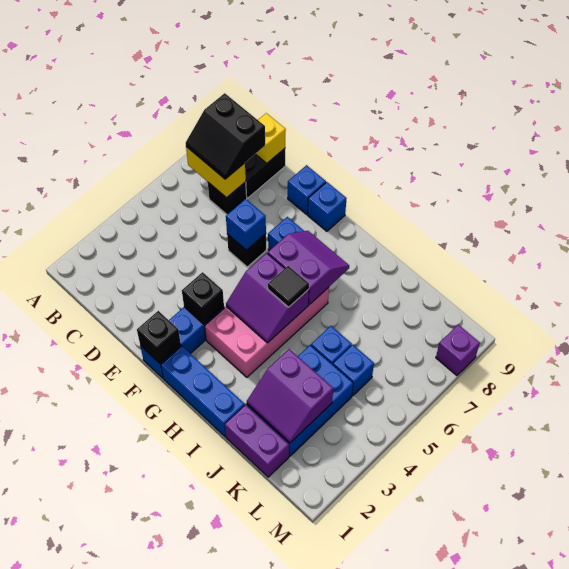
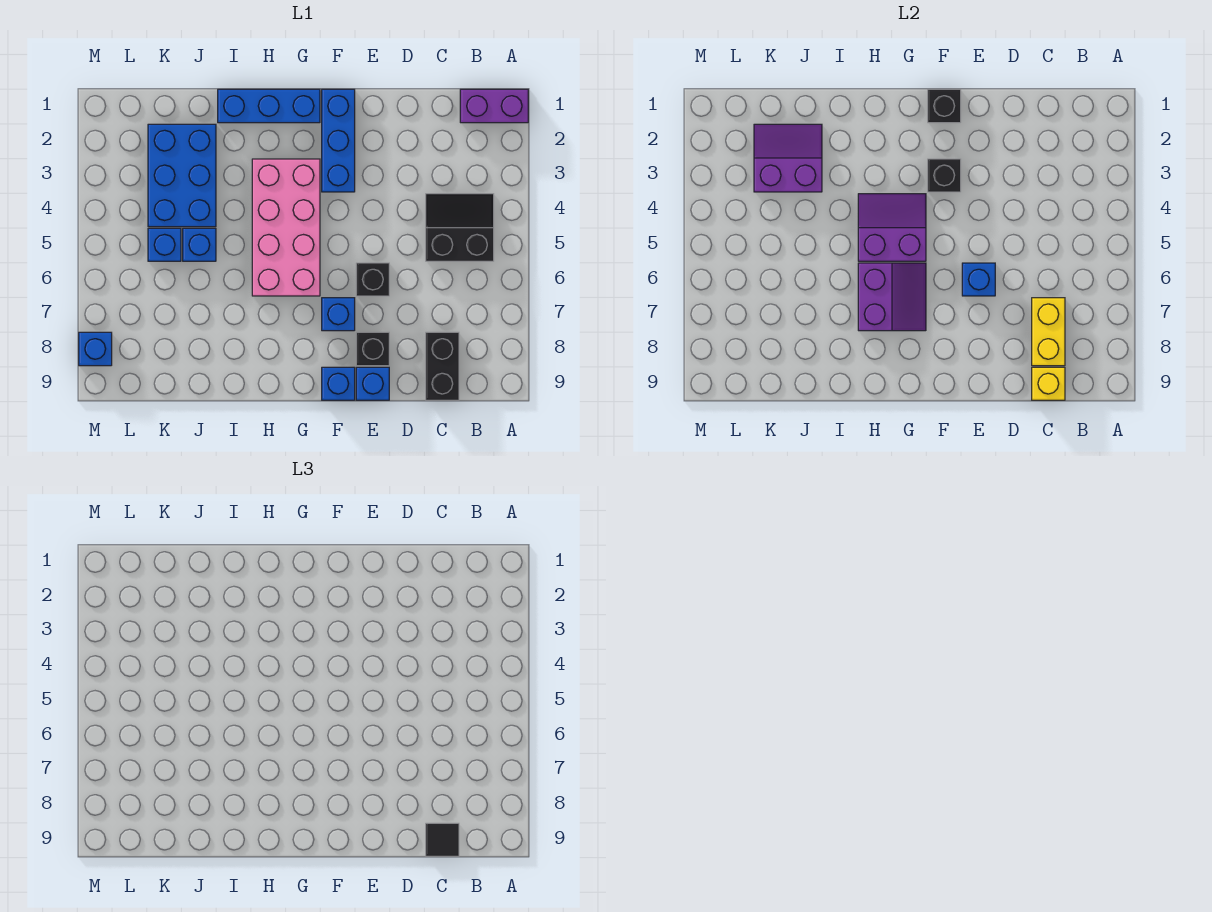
yellow brick B7:C7 level 2 -> yellow brick C7:C8 level 2
black slope B7:C8 level 3 top 8 -> black slope B4:C5 level 1 top 5
black brick C7 level 1 -> black brick E8 level 1
purple slope G6:H7 level 2 top 6 -> purple slope G6:H7 level 2 top H
black tile H5 level 3 -> black tile C9 level 3
purple brick J1:K1 level 1 -> purple brick A1:B1 level 1
purple brick M8 level 1 -> blue brick M8 level 1

